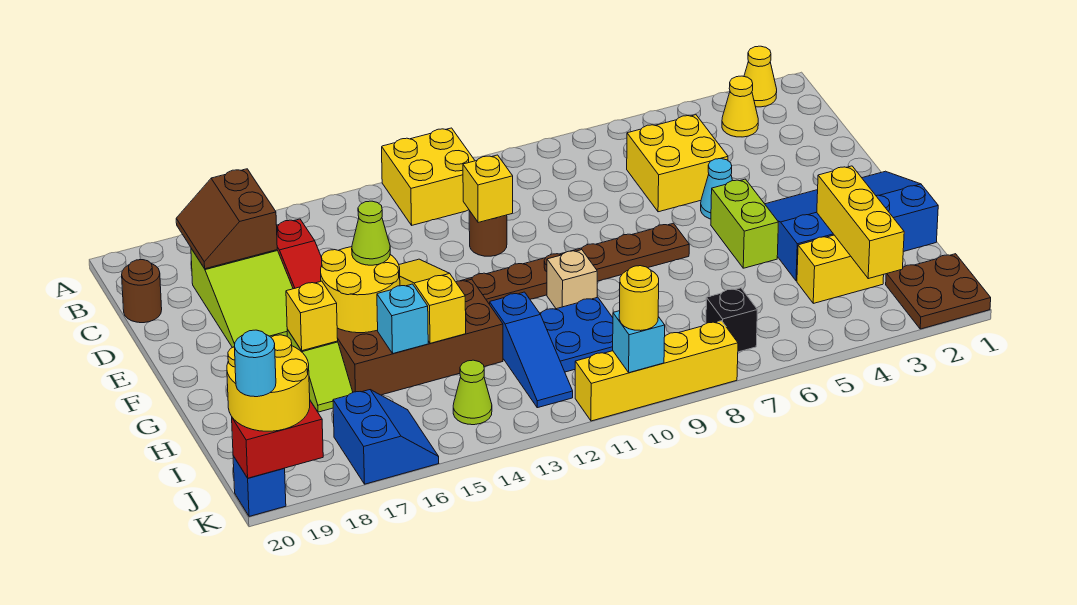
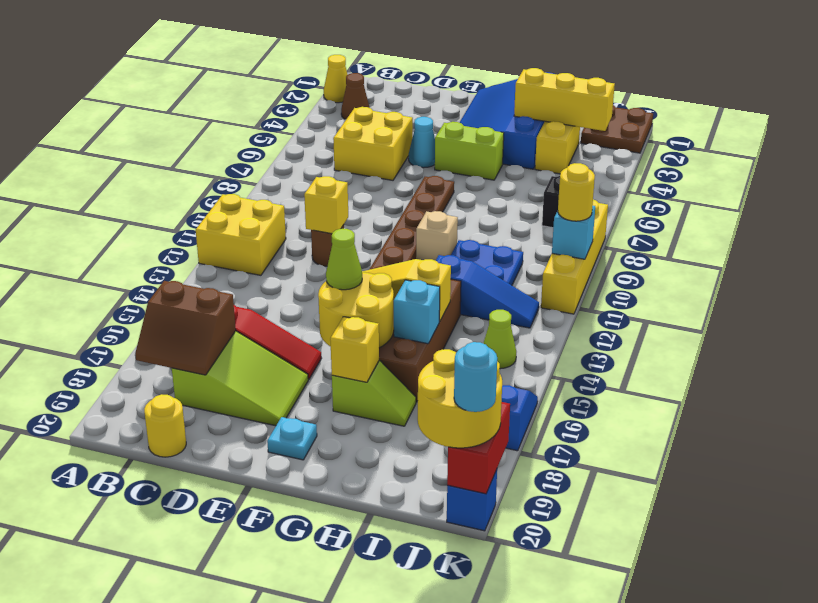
yellow cone B3 level 1 -> brown cone B3 level 1
brown round brick C20 level 1 -> yellow round brick C20 level 1
none -> cyan plate F19 level 1

